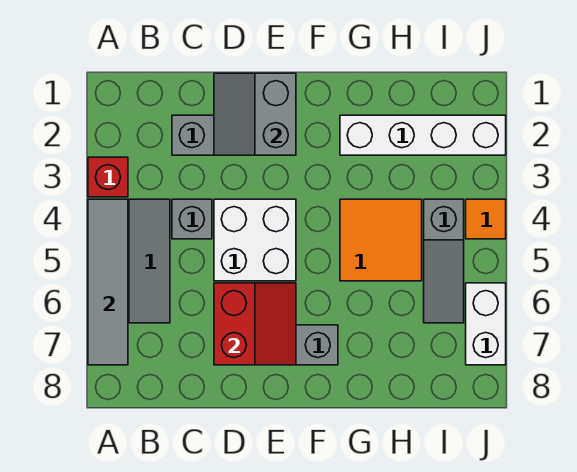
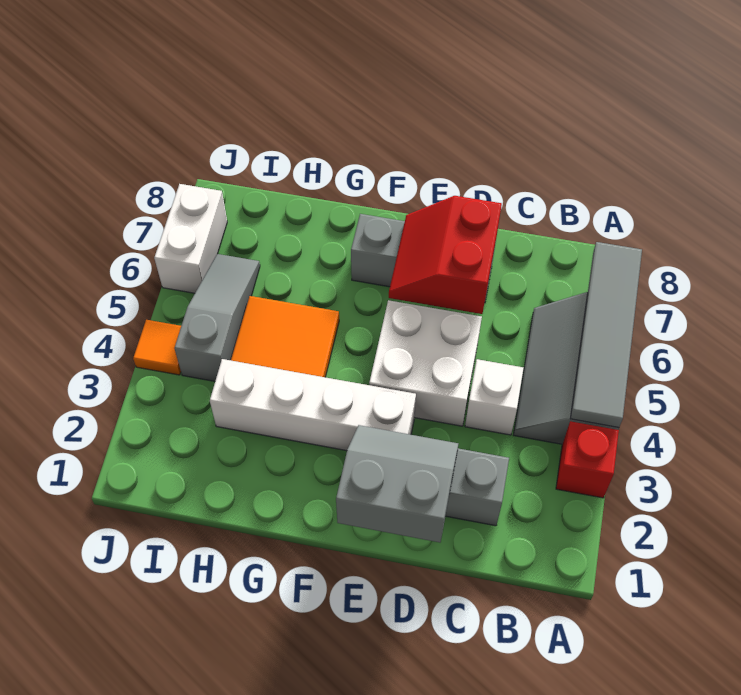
grey brick C4 level 1 -> white brick C4 level 1
grey slope D1:E2 level 2 top E -> grey slope D1:E2 level 2 top 1
white brick G2:J2 level 1 -> white brick E3:H3 level 1

